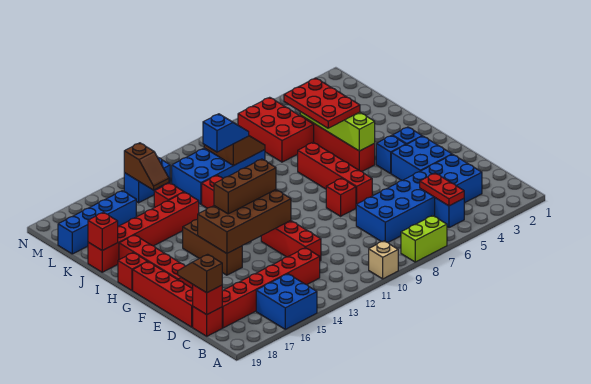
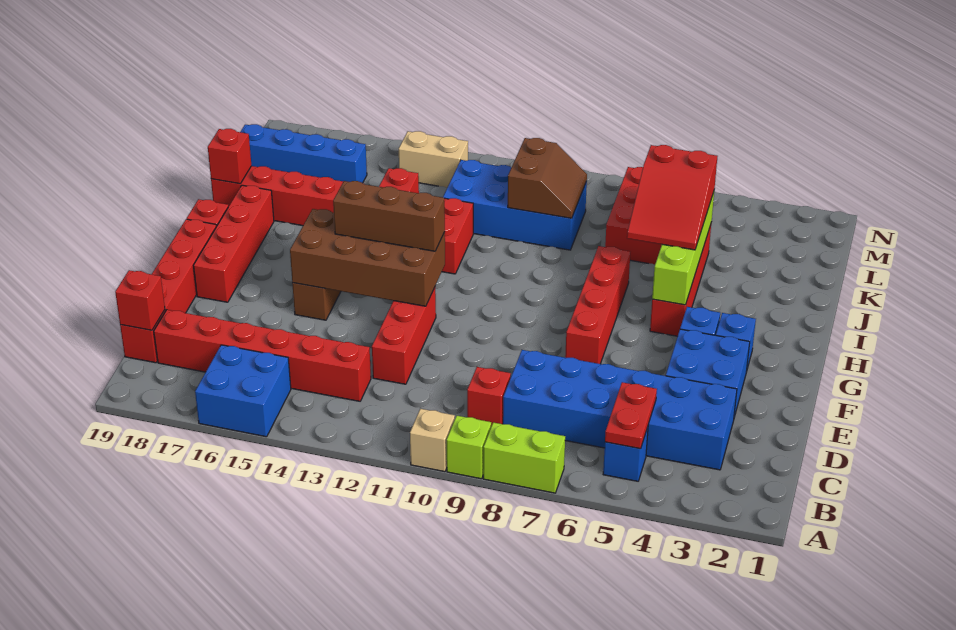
none -> lime brick A9 level 1
brown slope C19:D19 level 3 top C -> none
red brick F8 level 1 -> red brick C9 level 1
red plate I5:K6 level 3 -> red slope I5:K6 level 3 top K
blue slope K10:K11 level 3 top 11 -> none
brown slope L14:M14 level 2 top M -> none
blue brick M13:M14 level 1 -> tan brick M13:M14 level 1

